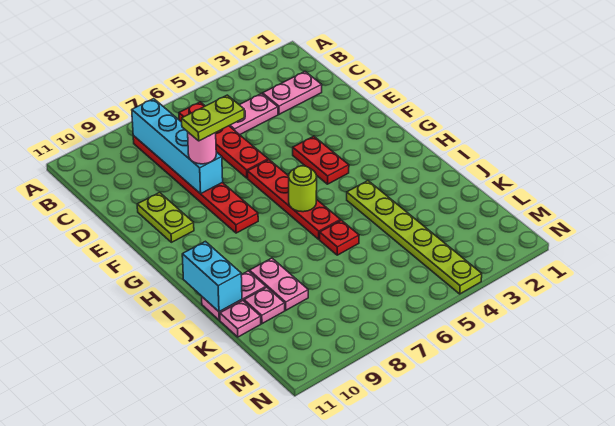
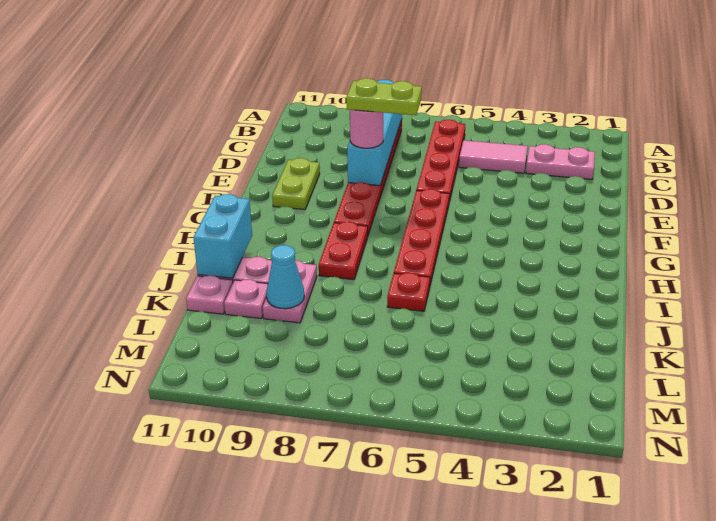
pink plate C4:C5 level 1 -> pink tile C4:C5 level 1
red plate F4:G4 level 1 -> red plate H8:I8 level 1
lime round brick H6 level 2 -> none
lime plate I4:N4 level 1 -> none
none -> cyan cone K9 level 2

